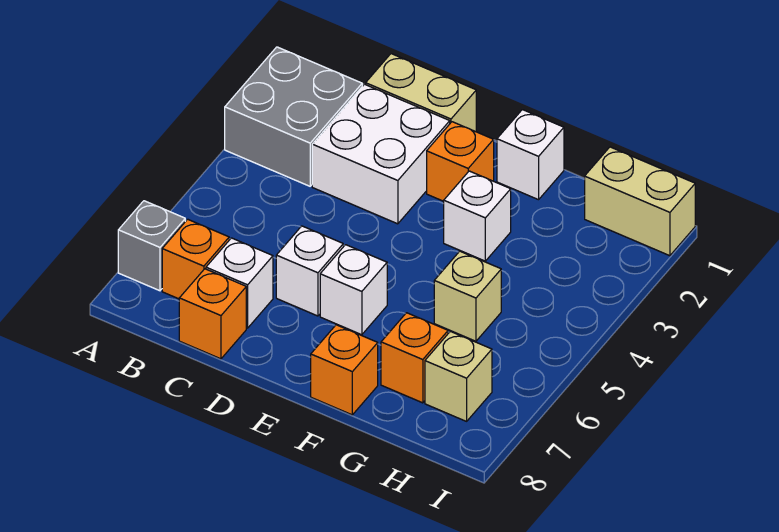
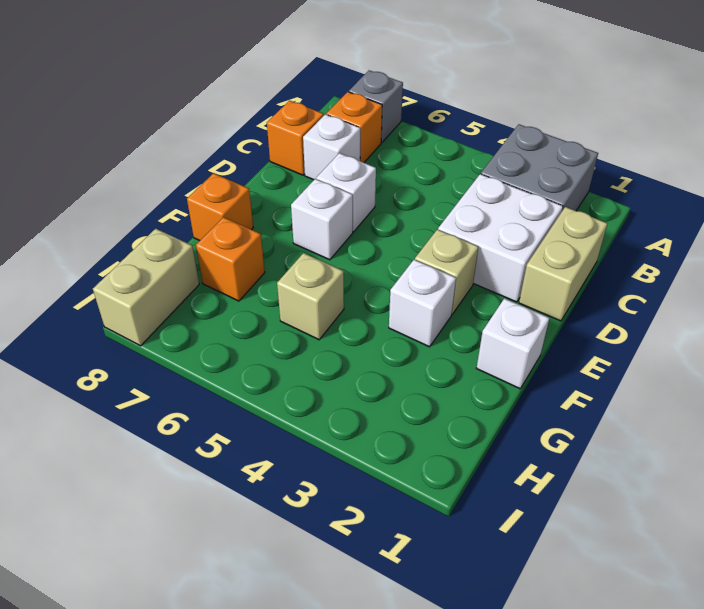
orange brick E2 level 1 -> none
tan brick H1:I1 level 1 -> tan brick H8:I8 level 1
tan brick H7 level 1 -> tan brick E3 level 1

